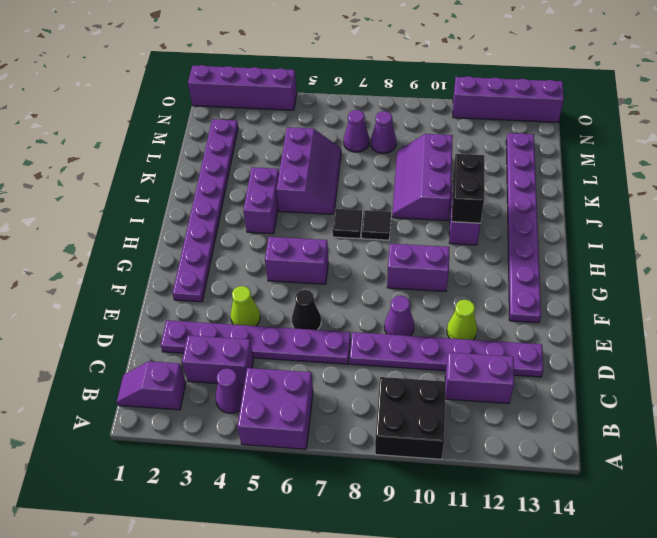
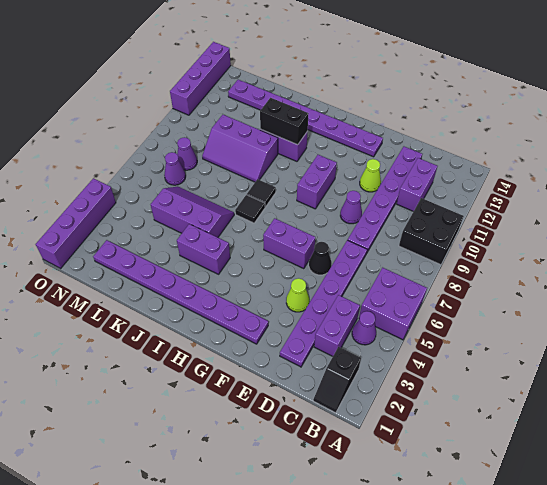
purple slope B1:B2 level 1 top 2 -> black slope B1:B2 level 1 top 2
purple brick G5:G6 level 1 -> purple brick F6:G6 level 1

